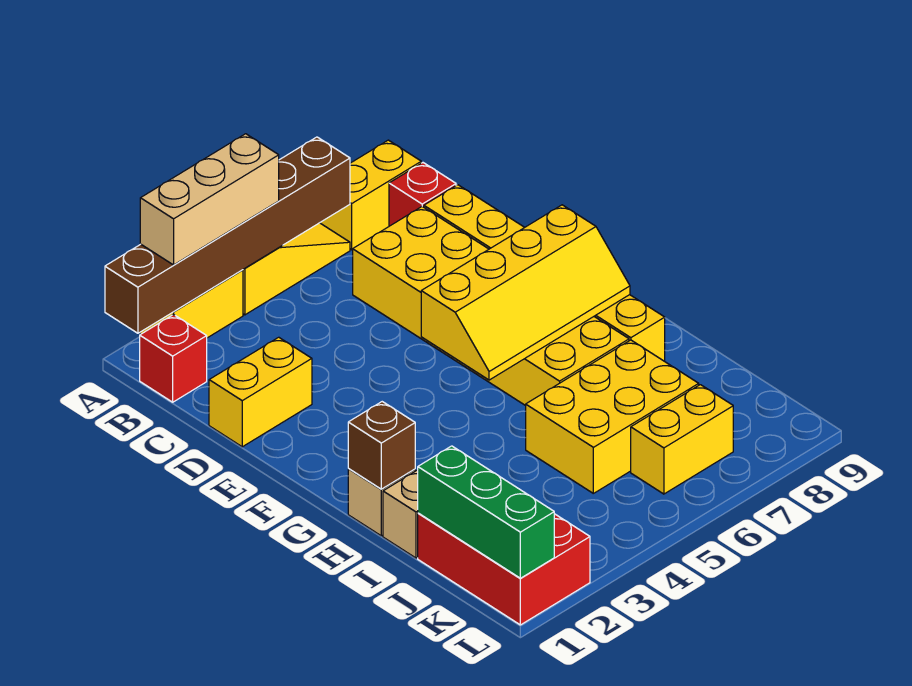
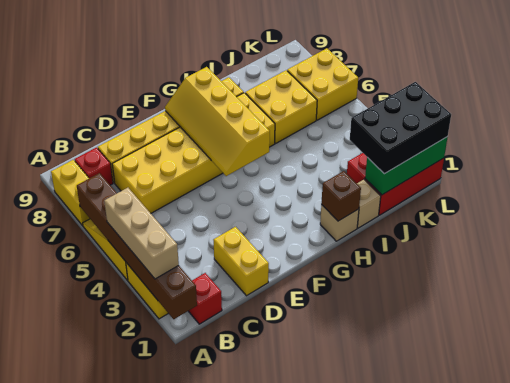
yellow slope F5:G8 level 2 top F -> yellow slope F5:G8 level 2 top G
yellow brick I5:J7 level 1 -> yellow brick I6:J7 level 1
none -> black brick J1:L2 level 3
yellow brick K6:K7 level 1 -> yellow brick K6:L7 level 1

